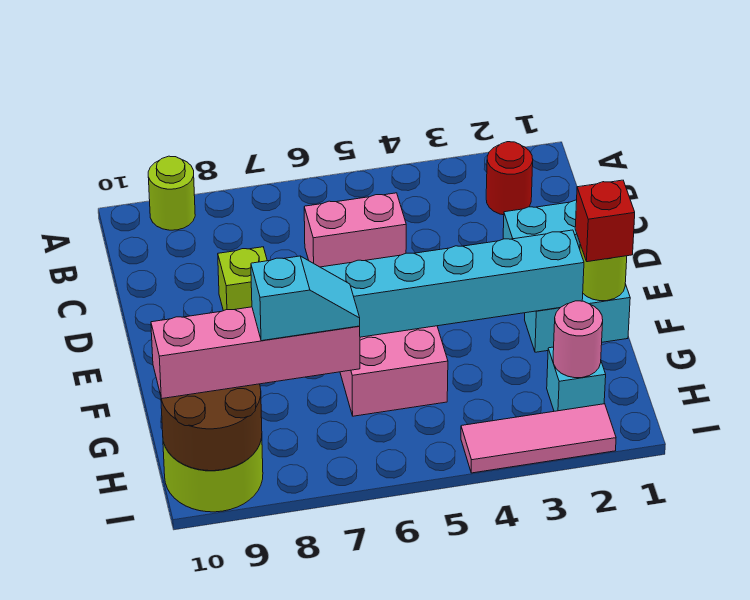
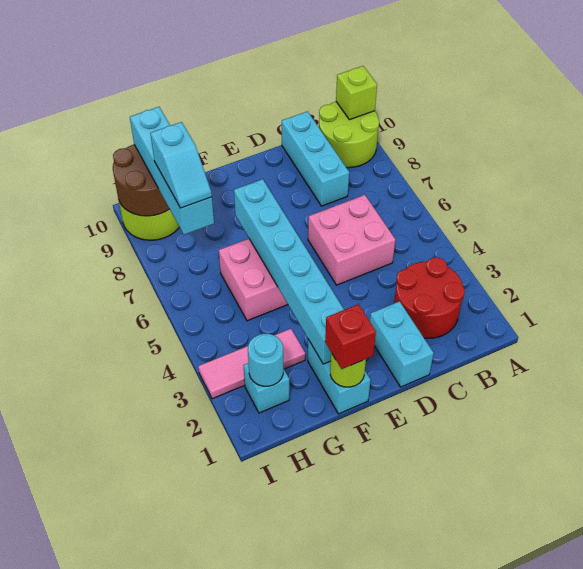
lime round brick A9 level 1 -> lime round brick A9:B10 level 1
red round brick B2 level 1 -> red round brick B2:C3 level 1
pink brick C5:C6 level 1 -> pink brick C5:D6 level 1
none -> cyan brick C8:C10 level 1
lime brick D8 level 1 -> lime brick A10 level 2
pink round brick H2 level 2 -> cyan round brick H2 level 2
pink brick H7:H10 level 3 -> cyan brick H7:H10 level 3
pink tile I2:I4 level 1 -> pink tile G3:I3 level 1

